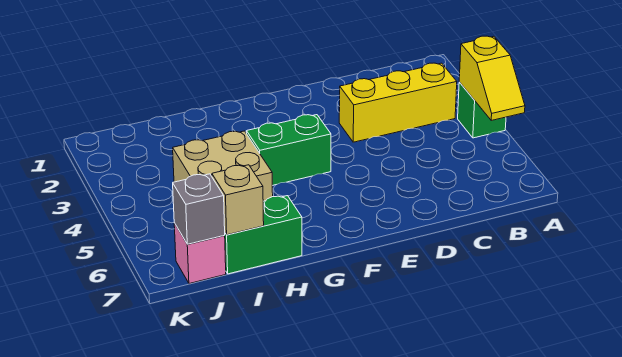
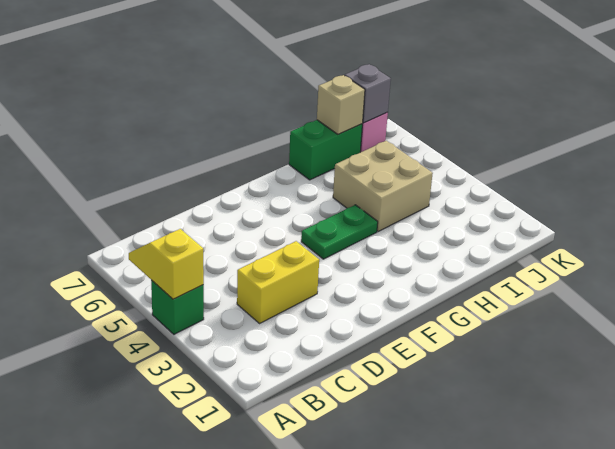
yellow brick B3:D3 level 1 -> yellow brick C3:D3 level 1
green brick F4:G4 level 1 -> green plate F4:G4 level 1

